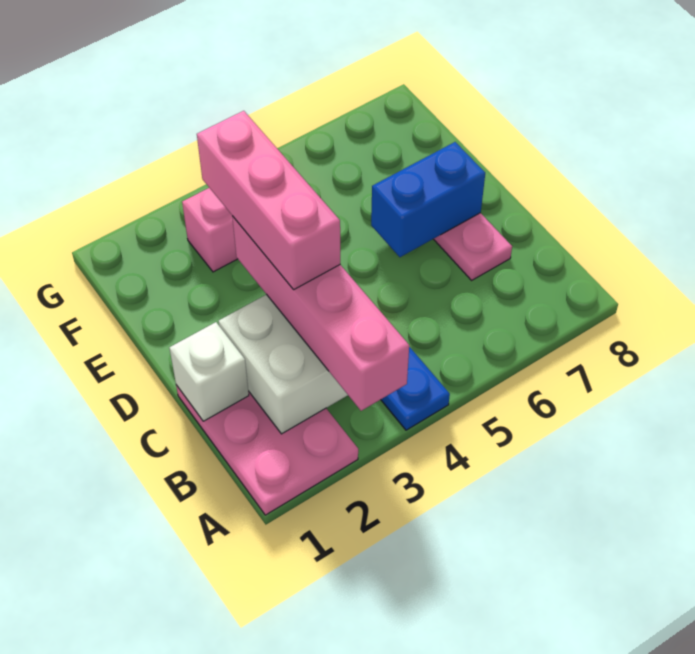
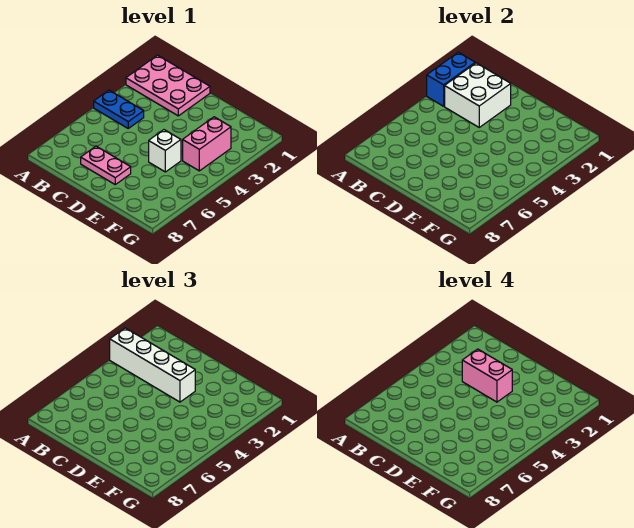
pink brick A3:D3 level 3 -> white brick A3:D3 level 3
white brick C1 level 2 -> white brick E5 level 1
pink brick C3:E3 level 4 -> pink brick C3:D3 level 4
blue brick D6:D7 level 2 -> blue brick A2:A3 level 2

